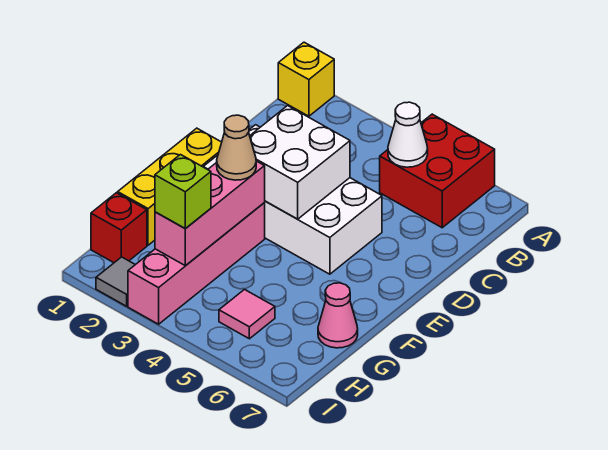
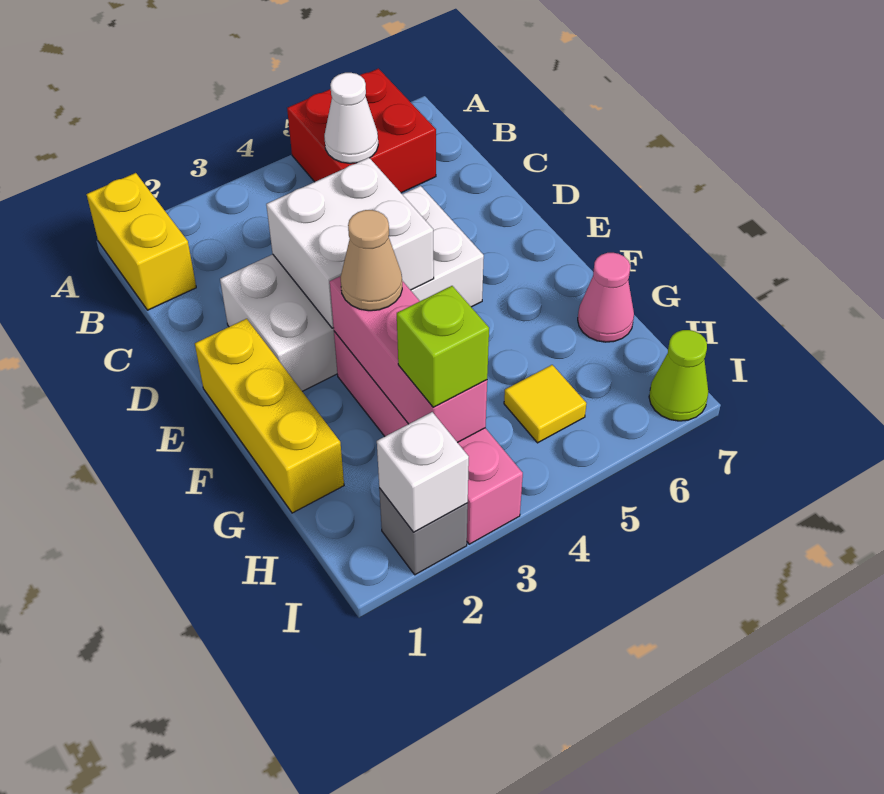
yellow brick A1 level 1 -> yellow brick A1:B1 level 1
red brick H1 level 1 -> none
pink tile H5 level 1 -> yellow tile H5 level 1
grey tile I2 level 1 -> grey brick I2 level 1
none -> white brick I2 level 2
none -> lime cone I7 level 1

